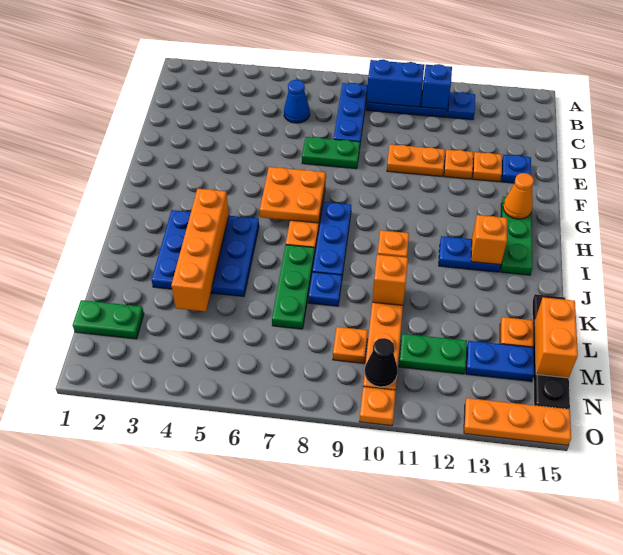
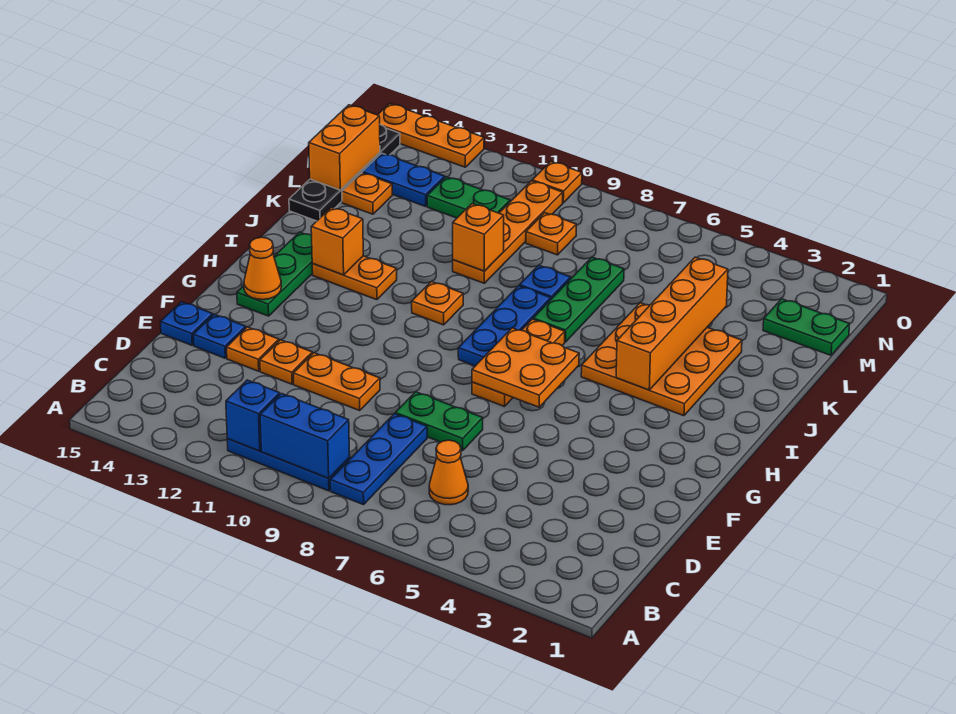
blue plate B12 level 1 -> blue plate E15 level 1
blue cone C6 level 1 -> orange cone C6 level 1
blue plate I3:K5 level 1 -> orange plate I3:K5 level 1
blue plate I12:I13 level 1 -> orange plate I12:I13 level 1
black cone N10 level 2 -> none

